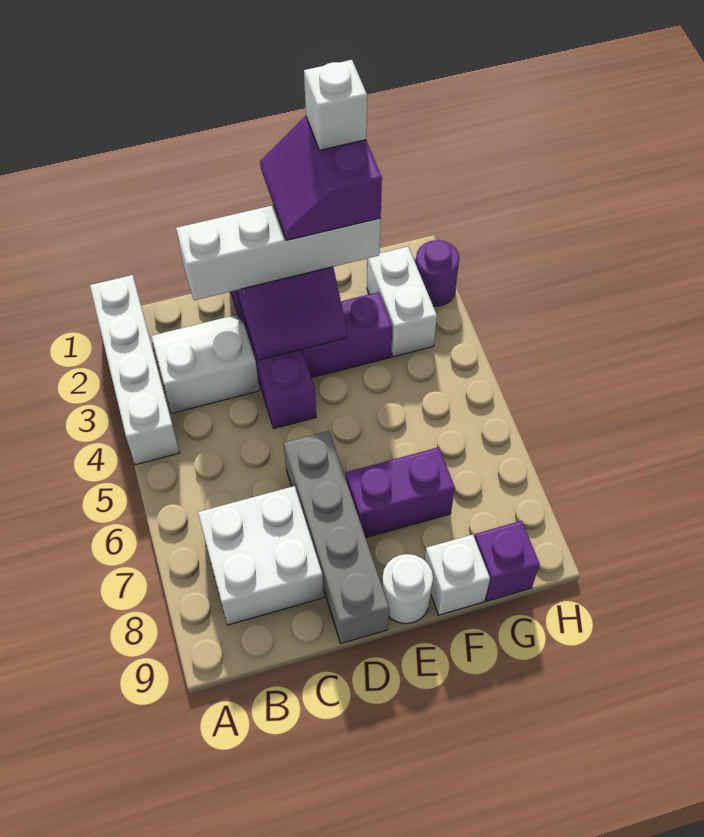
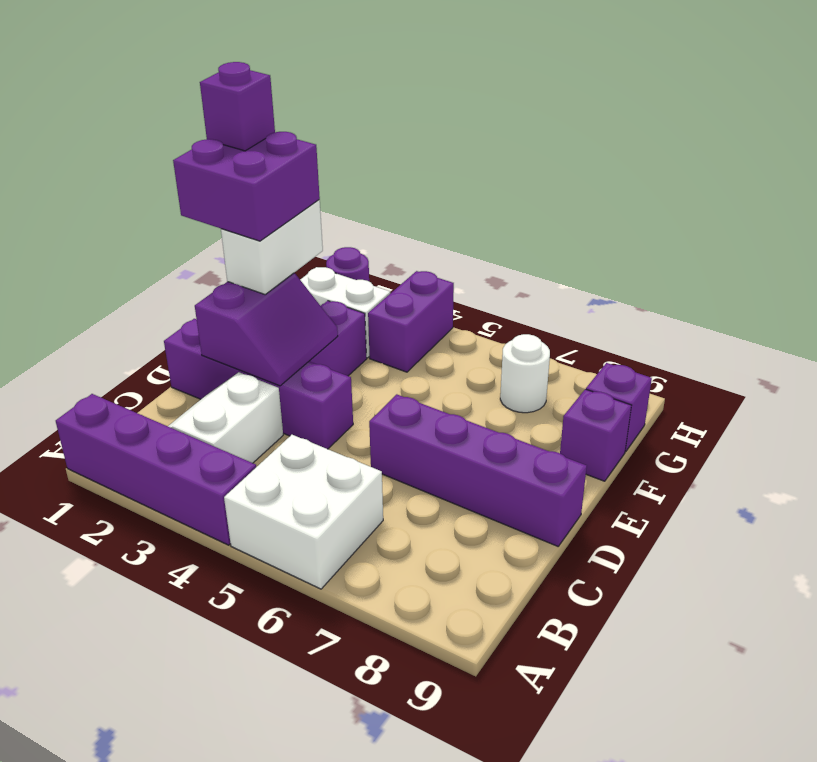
white brick A1:A4 level 1 -> purple brick A1:A4 level 1
white brick B7:C8 level 1 -> white brick A5:B6 level 1
white brick C2:F2 level 3 -> white brick E2:F2 level 3
grey brick D6:D9 level 1 -> purple brick D6:D9 level 1
purple slope E1:F2 level 4 top F -> purple brick E1:F2 level 4
purple brick E7:F7 level 1 -> purple brick G4:H4 level 1
white round brick E9 level 1 -> white round brick G7 level 1
white brick F1 level 5 -> purple brick F1 level 5
white brick F9 level 1 -> purple brick F9 level 1

